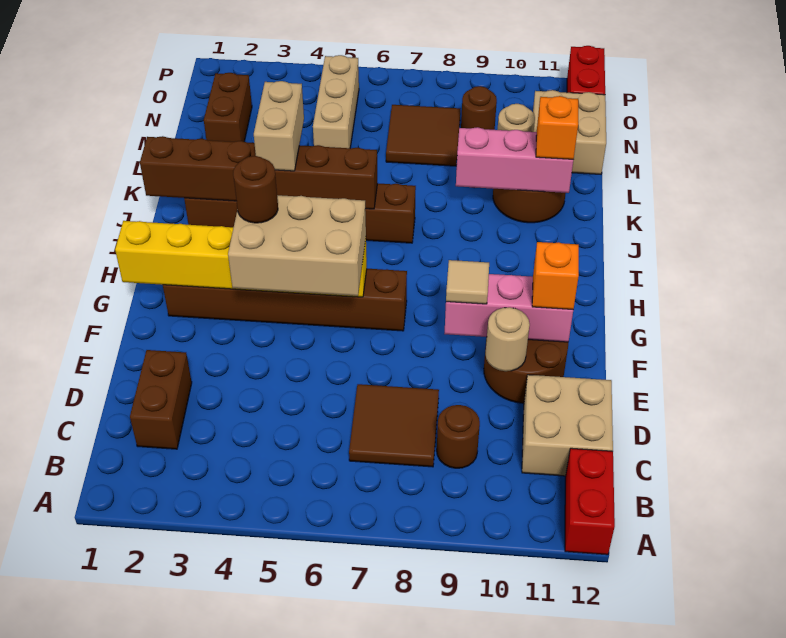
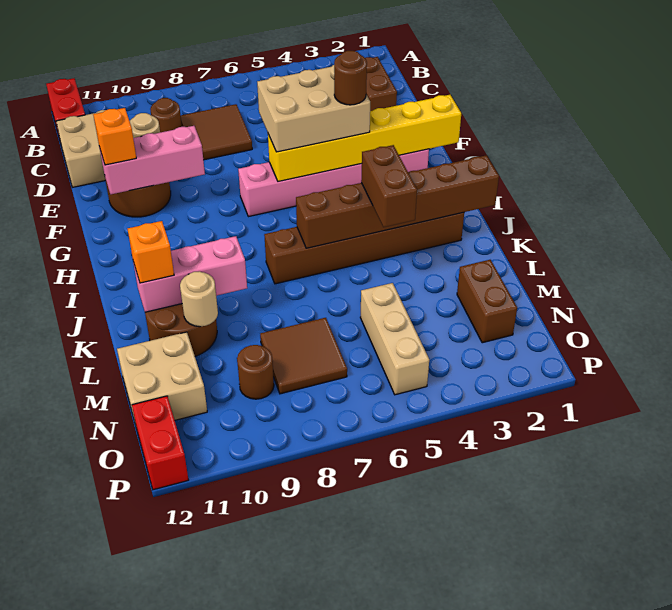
tan tile F9 level 3 -> none
brown brick G2:G7 level 1 -> pink brick G2:G7 level 1
tan brick J4:K4 level 3 -> brown brick J4:K4 level 3

